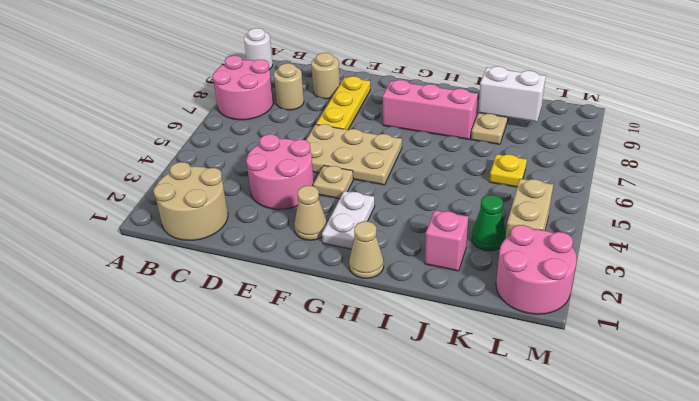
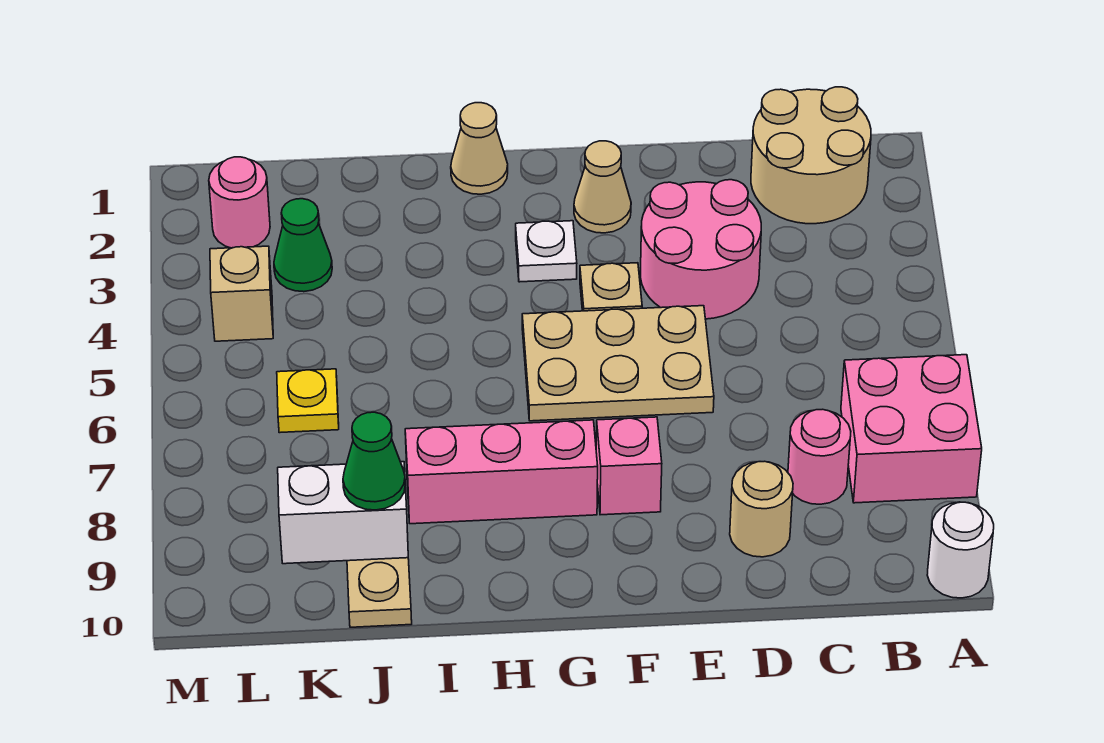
pink round brick A7:B8 level 1 -> pink brick A7:B8 level 1
tan round brick C8 level 1 -> pink round brick C8 level 1
yellow plate E7:E9 level 1 -> none
white plate G2:G3 level 1 -> white plate G3 level 1
pink brick J2 level 1 -> pink brick F8 level 1
none -> green cone J9 level 3
pink round brick L1:M2 level 1 -> pink round brick L2 level 1
tan brick L3:L4 level 1 -> tan brick L4 level 1

